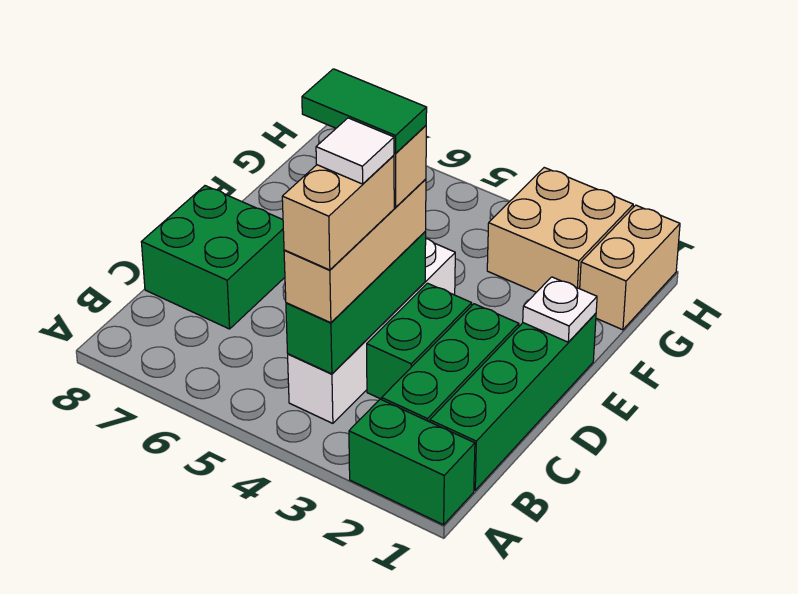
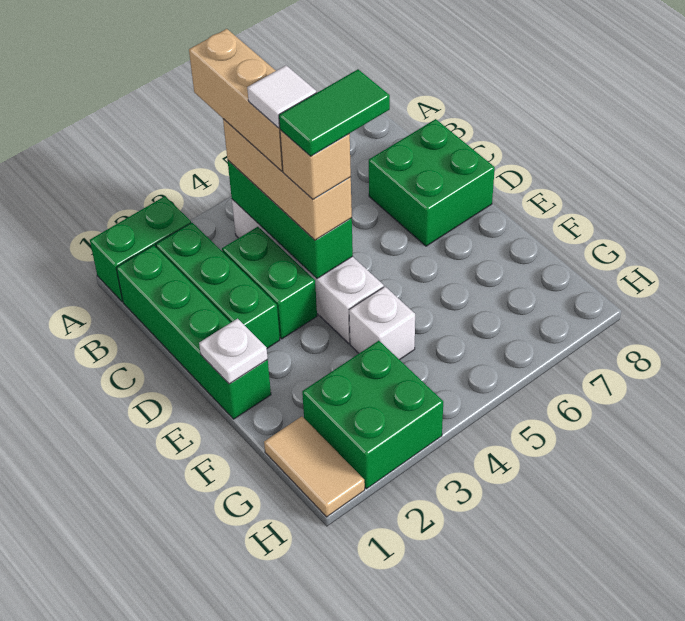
tan brick B4:C4 level 4 -> tan brick A4:C4 level 4
none -> white brick F4 level 1
tan brick G1:H1 level 1 -> tan tile G1:H1 level 1
tan brick G2:H3 level 1 -> green brick G2:H3 level 1

